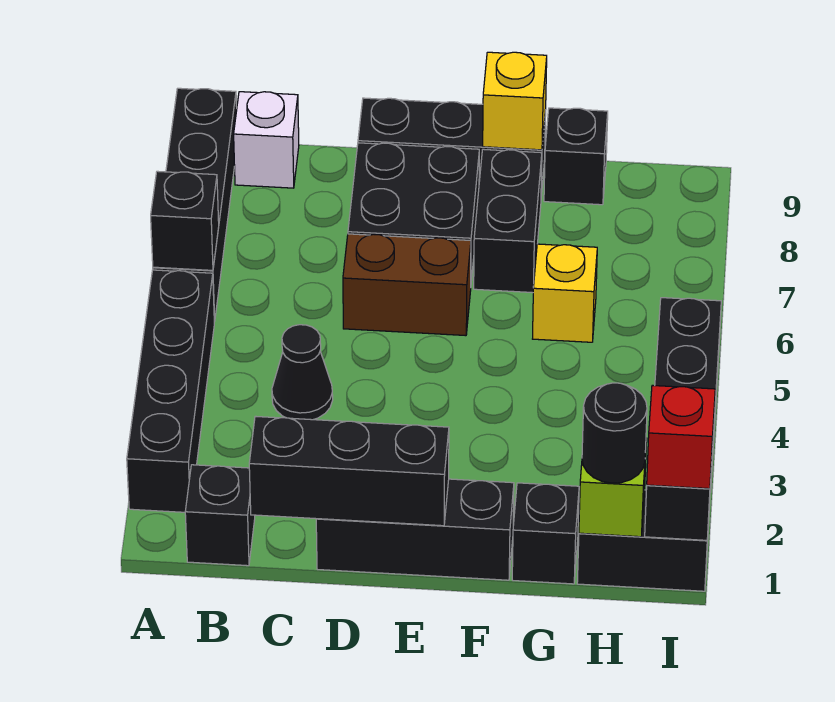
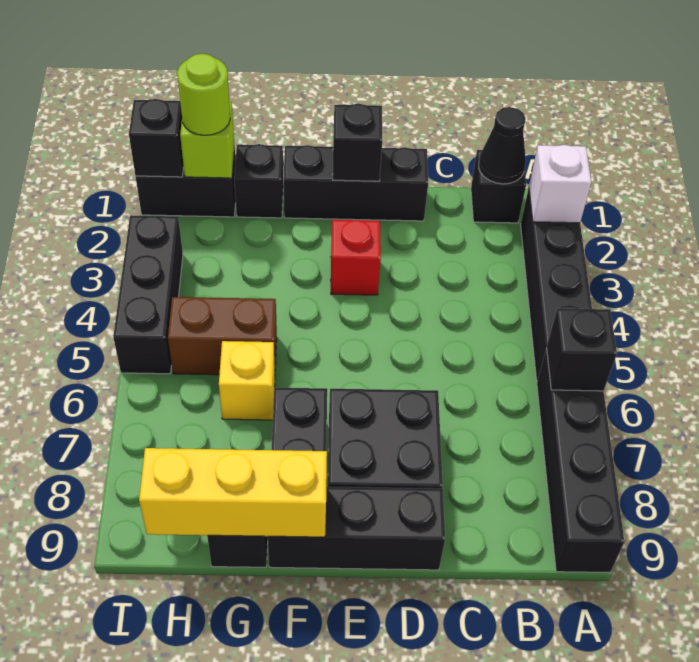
white brick B9 level 1 -> white brick A2 level 2
black brick C1:E1 level 2 -> black brick E1 level 2
black cone C4 level 1 -> black cone B1 level 2
brown brick D6:E6 level 1 -> brown brick G5:H5 level 1
yellow brick F9 level 2 -> yellow brick F9:H9 level 2
black round brick H1 level 3 -> lime round brick H1 level 3
red brick I1 level 3 -> red brick E3 level 1

